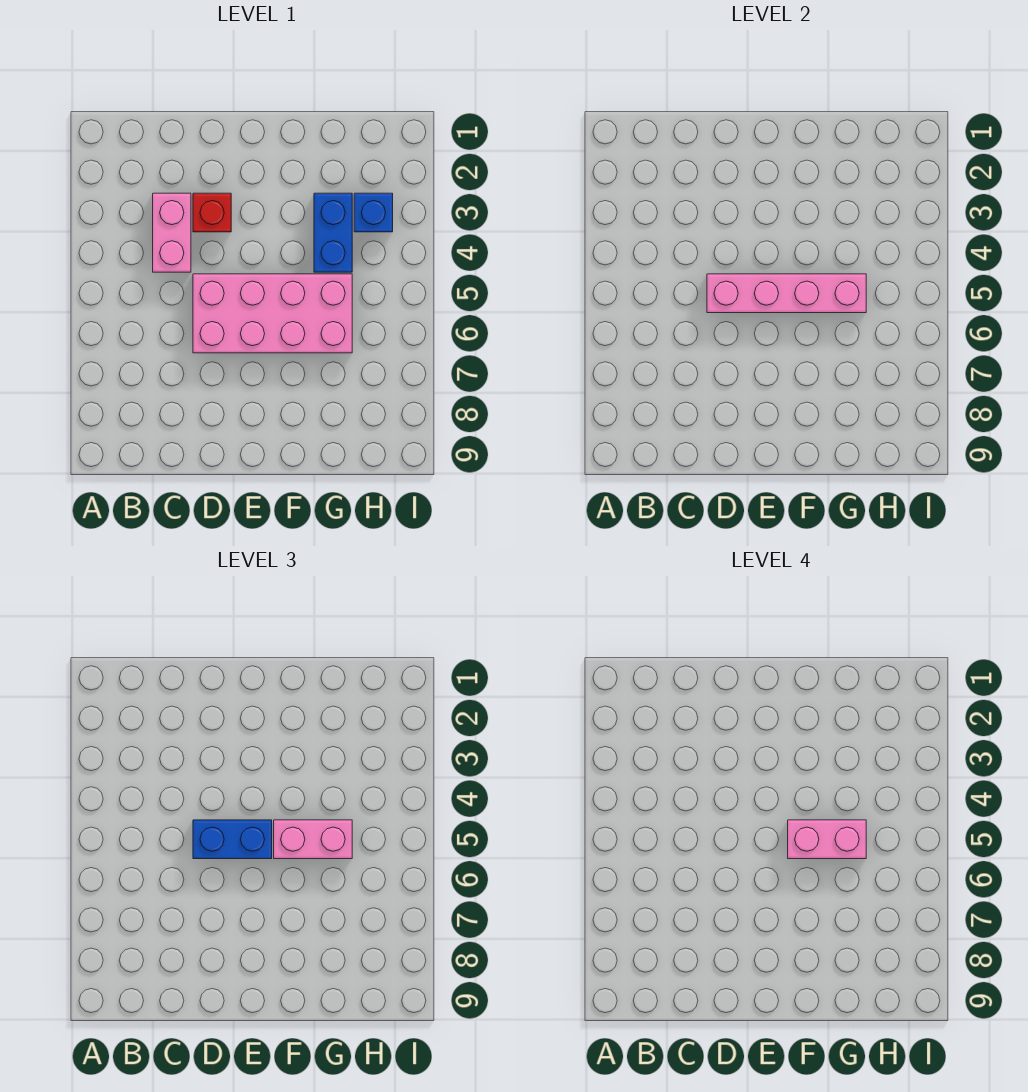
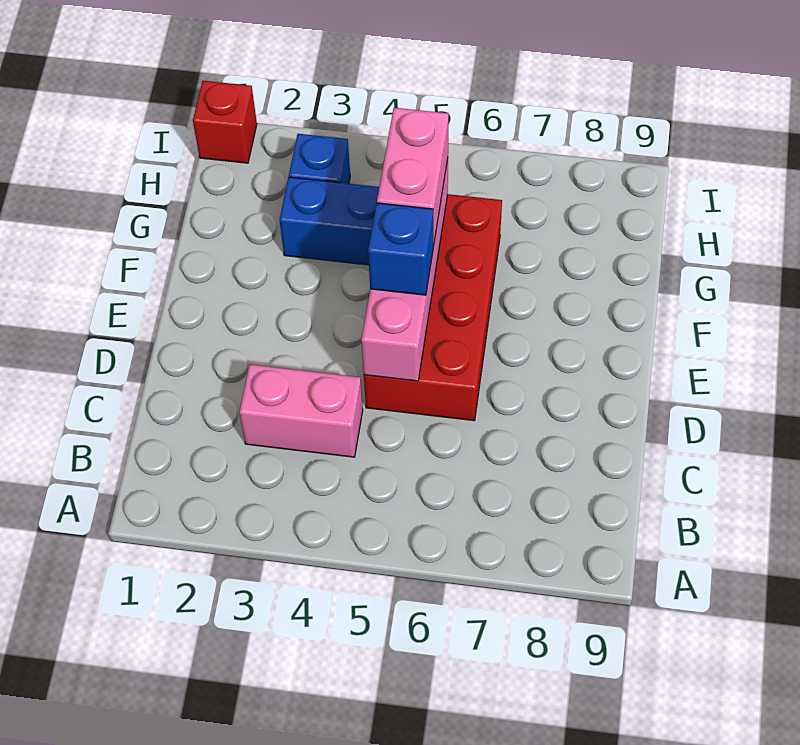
red brick D3 level 1 -> red brick I1 level 1
pink brick D5:G6 level 1 -> red brick D5:G6 level 1
blue brick D5:E5 level 3 -> blue brick E5 level 3
pink brick F5:G5 level 4 -> none

